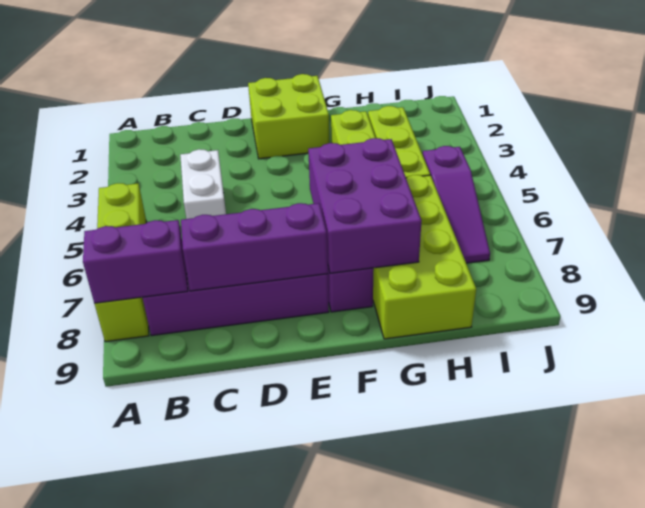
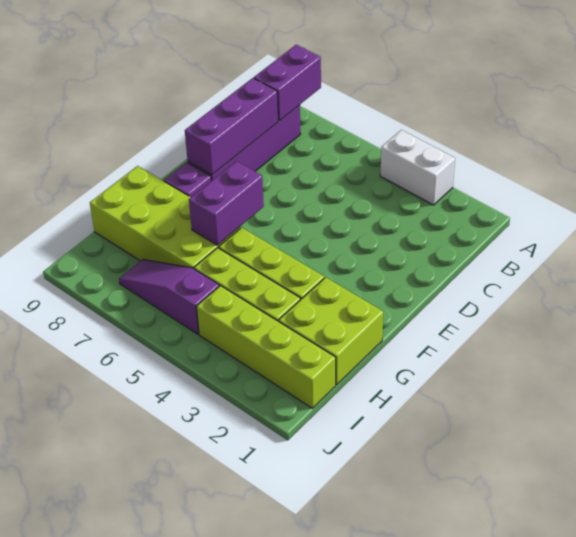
lime brick A5:A8 level 1 -> lime brick I1:I4 level 1
white brick C4:C5 level 1 -> white brick A3:A4 level 1
lime brick E1:F2 level 1 -> lime brick G1:H2 level 1
purple brick F6:G8 level 2 -> purple brick F6:G6 level 2

